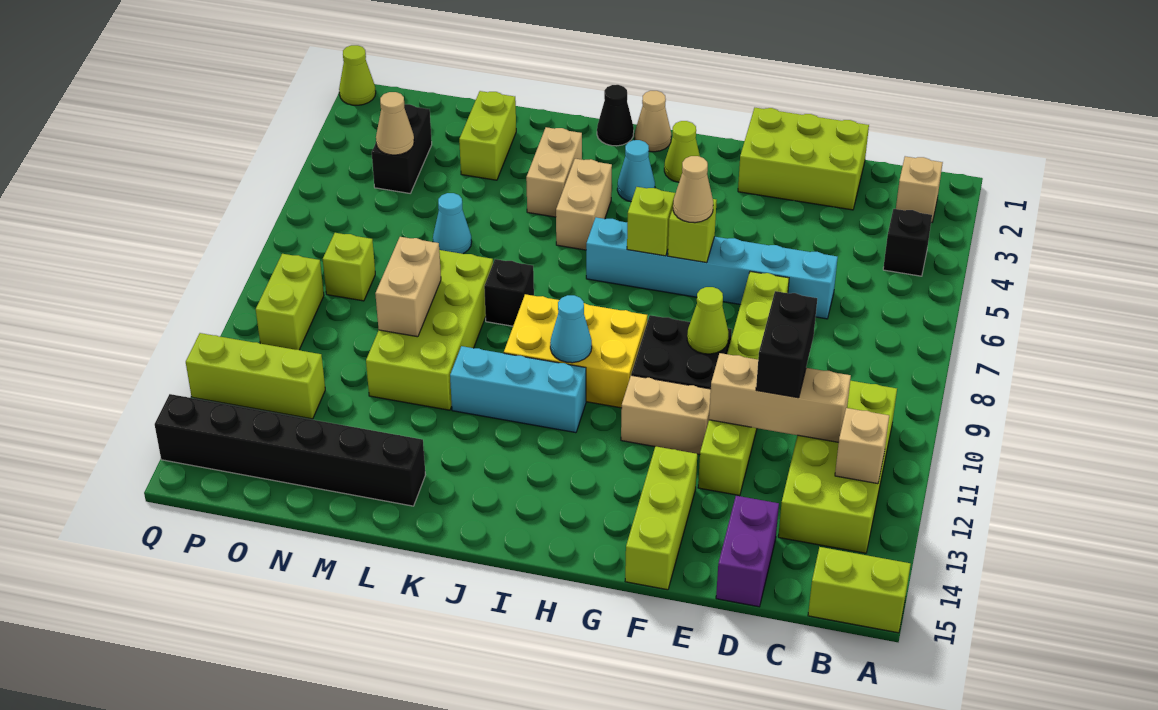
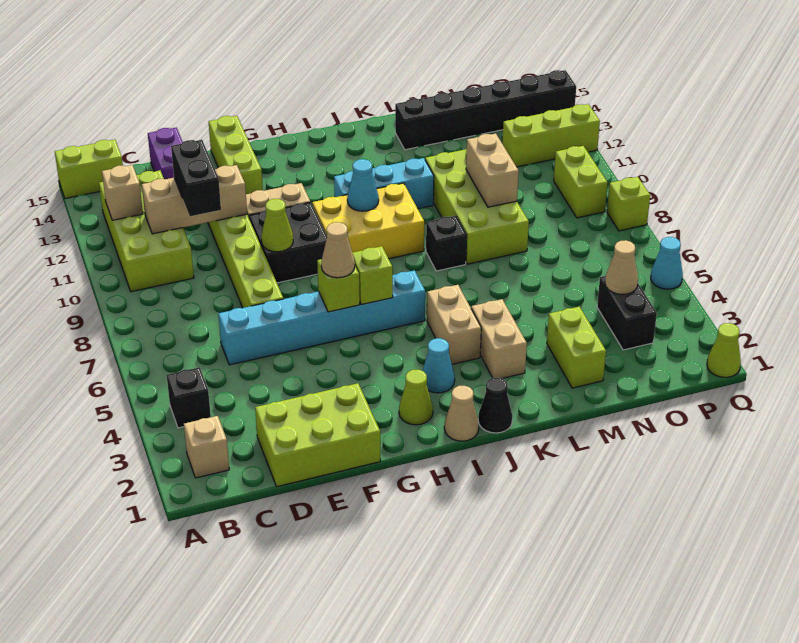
cyan cone M6 level 1 -> cyan cone Q5 level 1
lime brick O8 level 1 -> lime brick Q8 level 1

